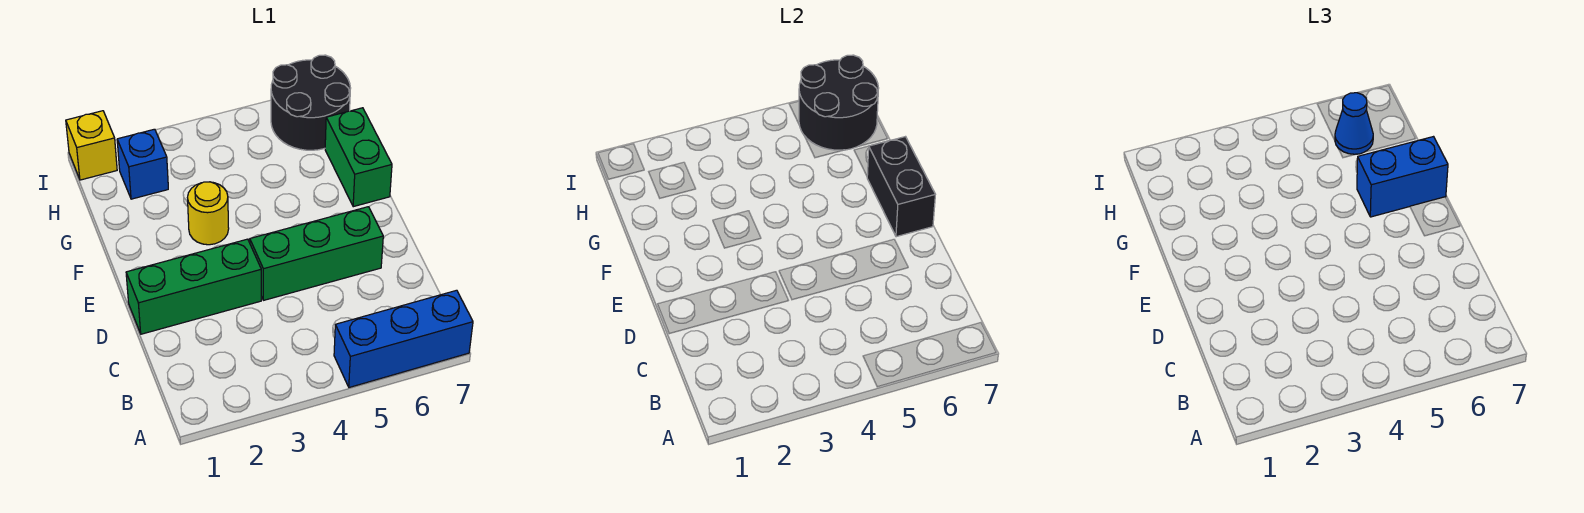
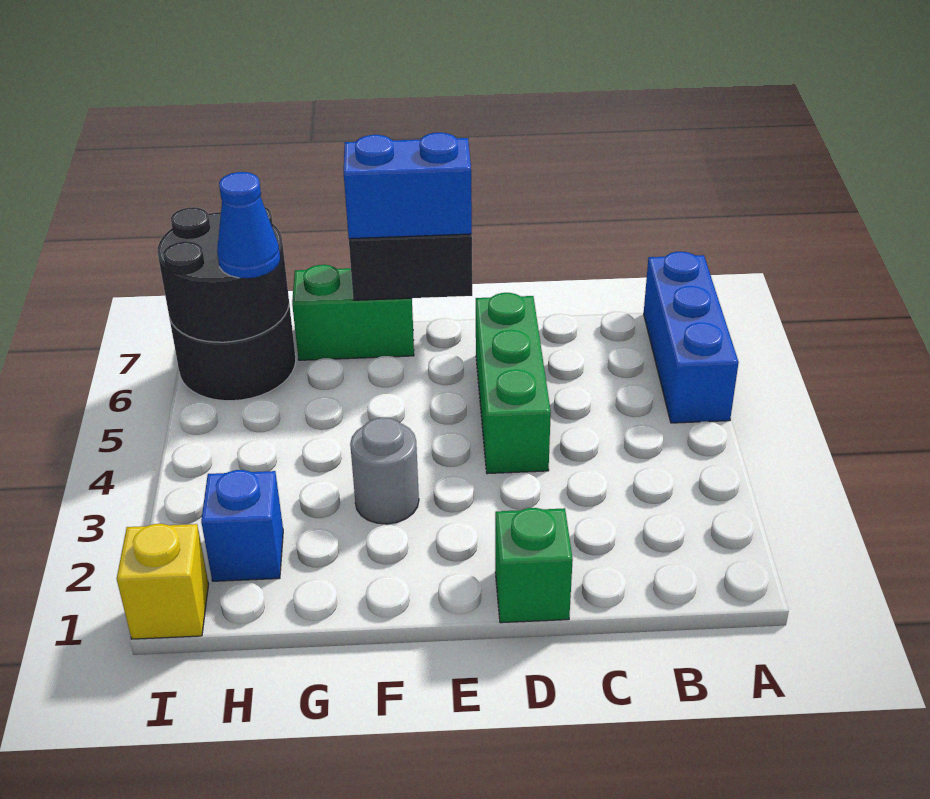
green brick D1:D3 level 1 -> green brick D1 level 1
yellow round brick F3 level 1 -> grey round brick F3 level 1
blue brick F6:F7 level 3 -> blue brick E7:F7 level 3

